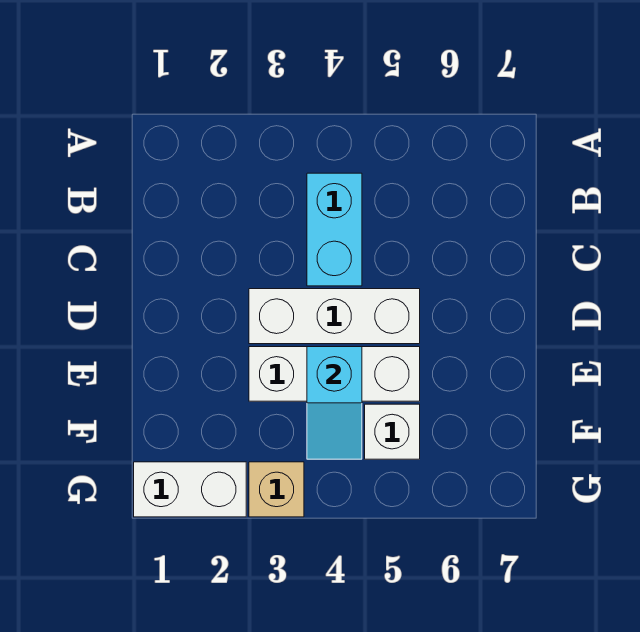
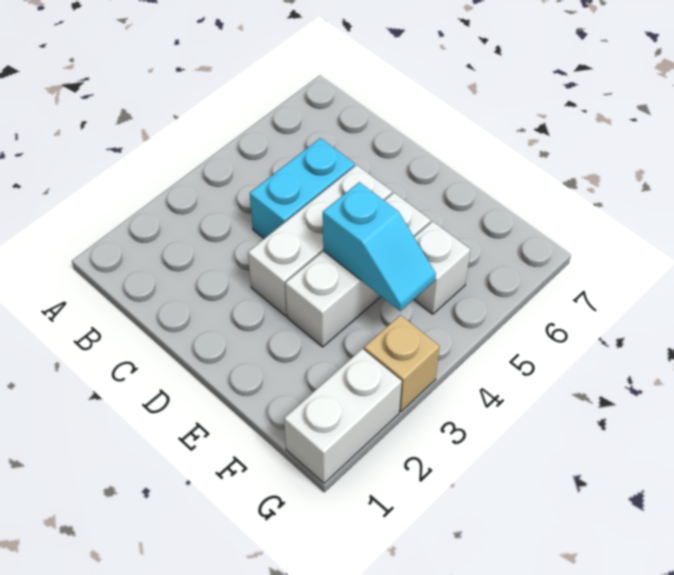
cyan brick B4:C4 level 1 -> cyan brick C4:C5 level 1

